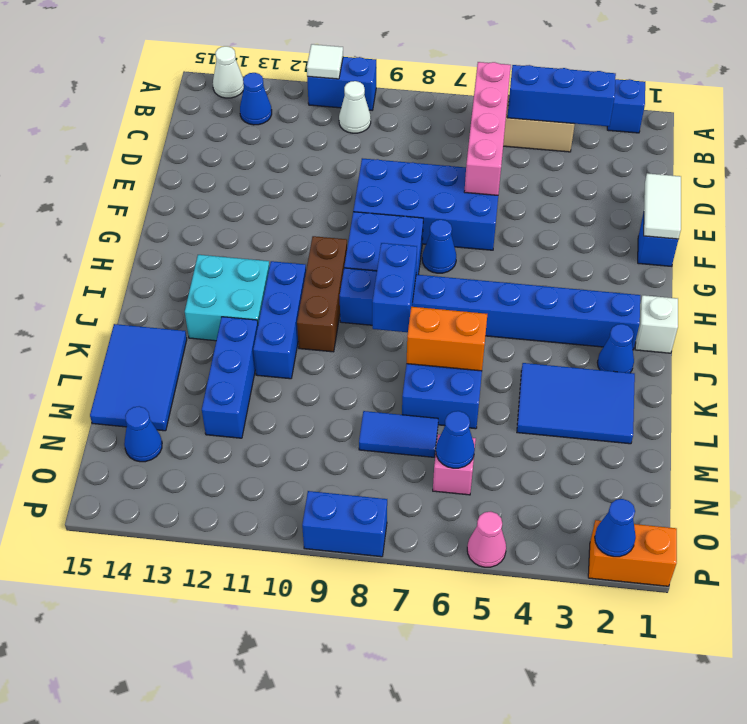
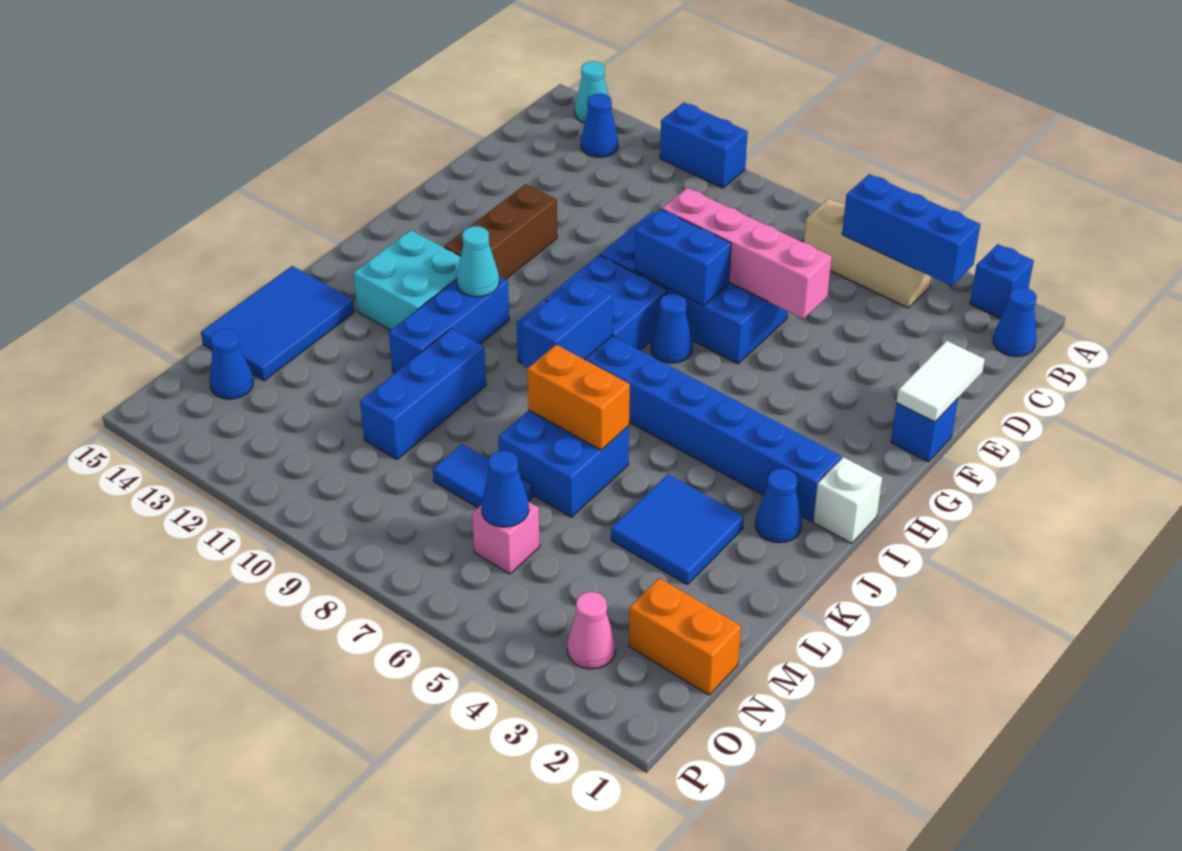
white tile A11 level 2 -> none
white cone A14 level 1 -> cyan cone A14 level 1
pink brick B6:E6 level 2 -> pink brick E5:E8 level 2
white cone B10 level 1 -> none
brown brick H10:J10 level 1 -> brown brick F12:H12 level 1
none -> cyan cone I11 level 2
blue tile K2:L4 level 1 -> blue tile K3:L4 level 1
blue brick K12:M12 level 1 -> blue brick K10:M10 level 1
orange brick P1:P2 level 1 -> orange brick N1:N2 level 1
blue cone P2 level 2 -> blue cone B1 level 1
pink cone P5 level 1 -> pink cone O3 level 1
blue brick P8:P9 level 1 -> blue brick F7:F8 level 2

